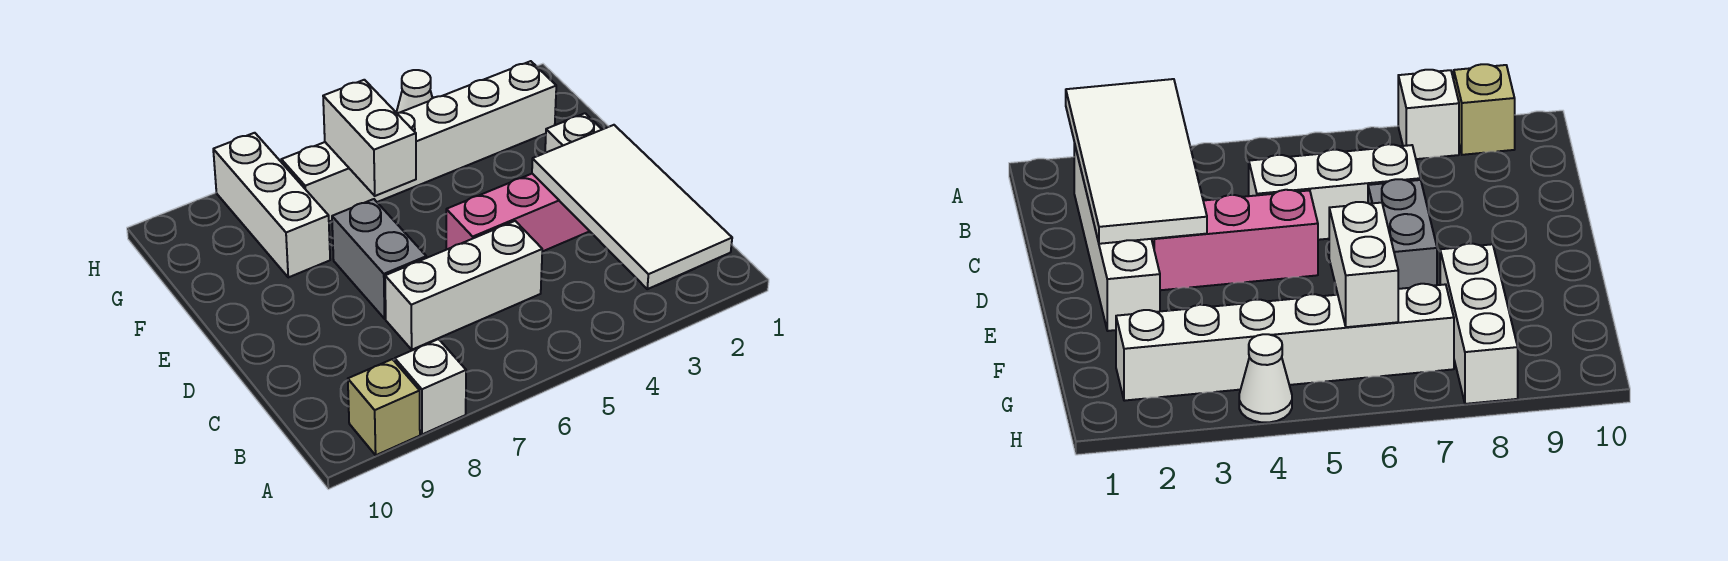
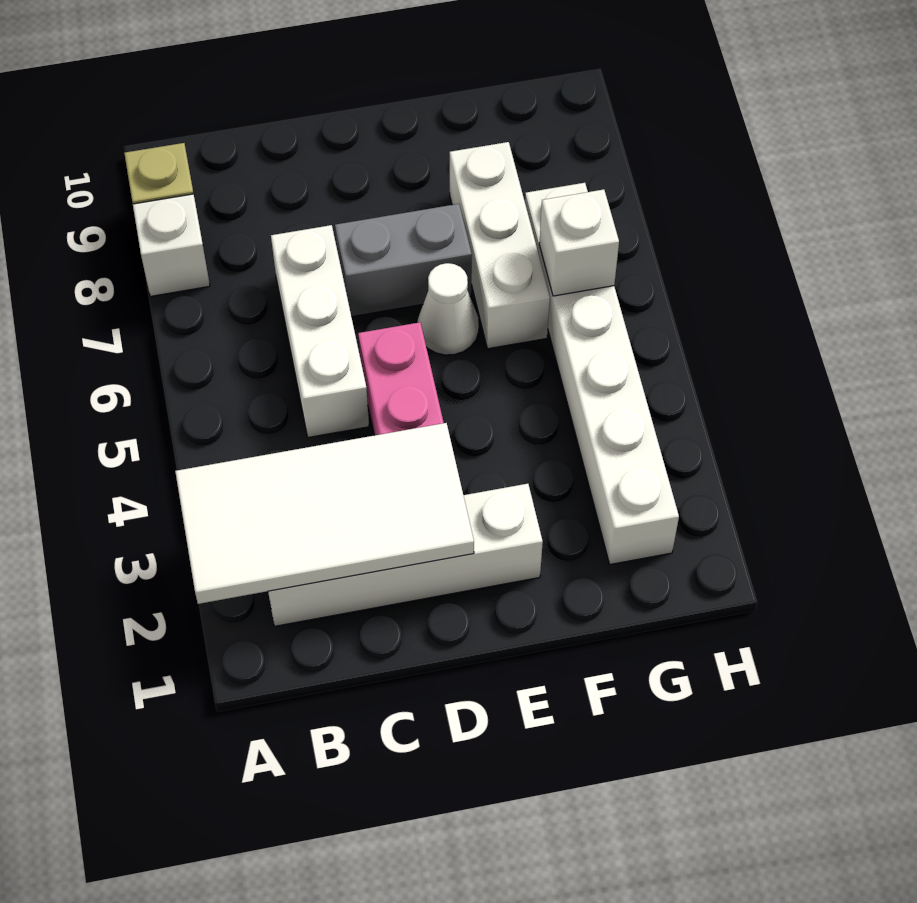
white brick F6:G6 level 2 -> white brick G6 level 2
white brick F8:H8 level 1 -> white brick F6:F8 level 1
white cone H4 level 1 -> white cone E6 level 1

